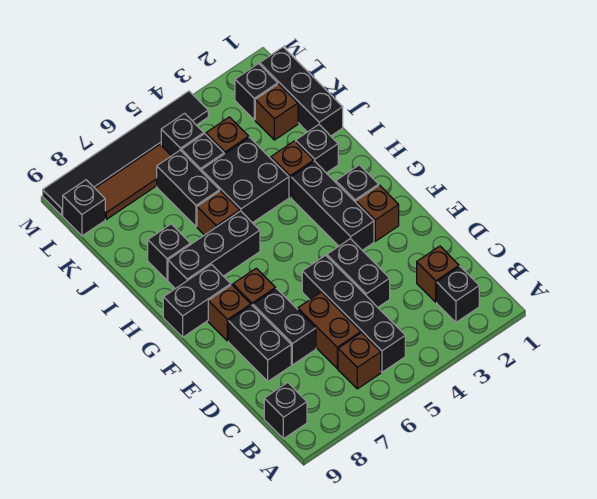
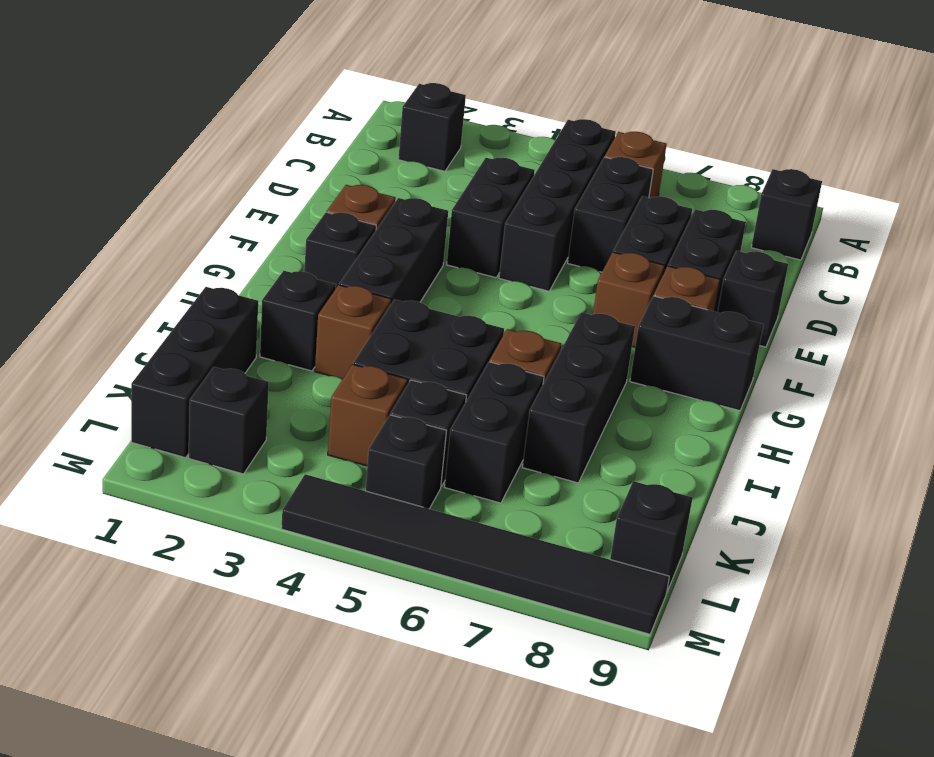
brown brick C2 level 1 -> none
brown brick C6:D6 level 1 -> black brick C6:D6 level 1
black brick H6:H8 level 1 -> black brick H7:J7 level 1
black brick I8 level 1 -> black brick E9 level 1
brown brick K2 level 1 -> none
brown tile L6:L8 level 1 -> none

